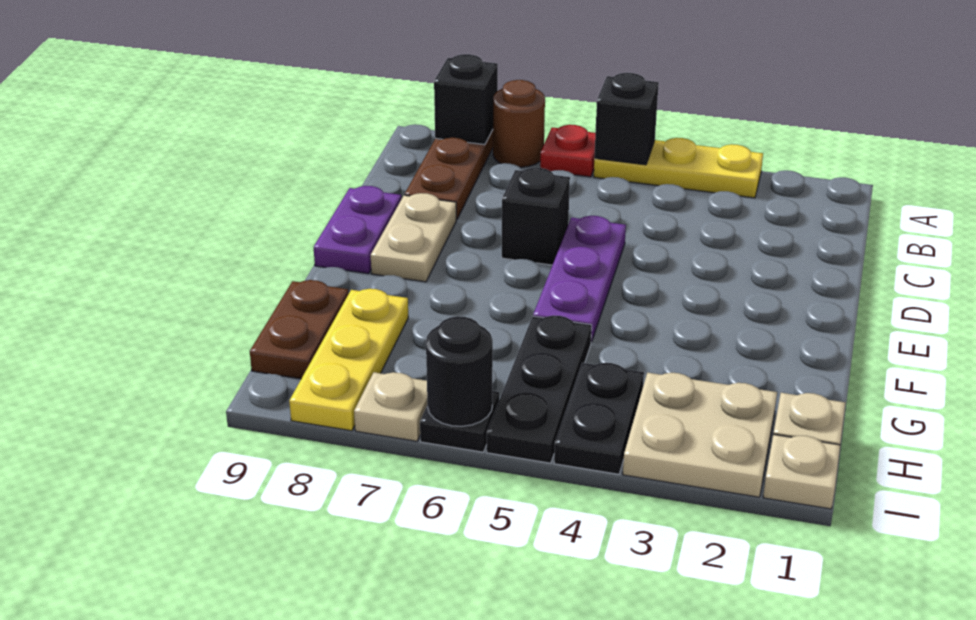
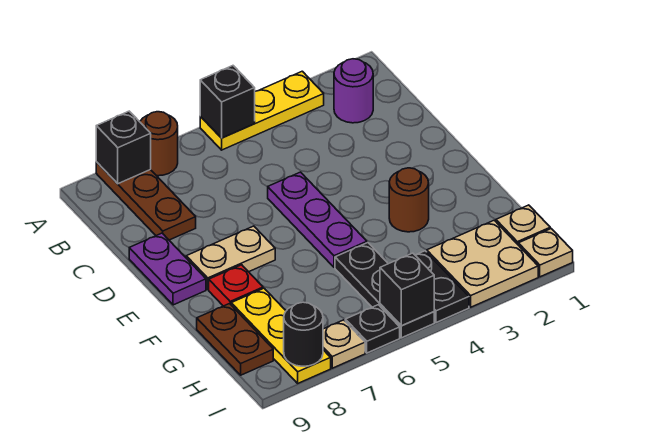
red plate A6 level 1 -> red plate F8 level 1
none -> purple round brick B2 level 1
black brick D6 level 1 -> black brick I5 level 2
tan plate D8:E8 level 1 -> tan plate E7:E8 level 1
none -> brown round brick F3 level 1
black round brick I6 level 2 -> black round brick I8 level 2

